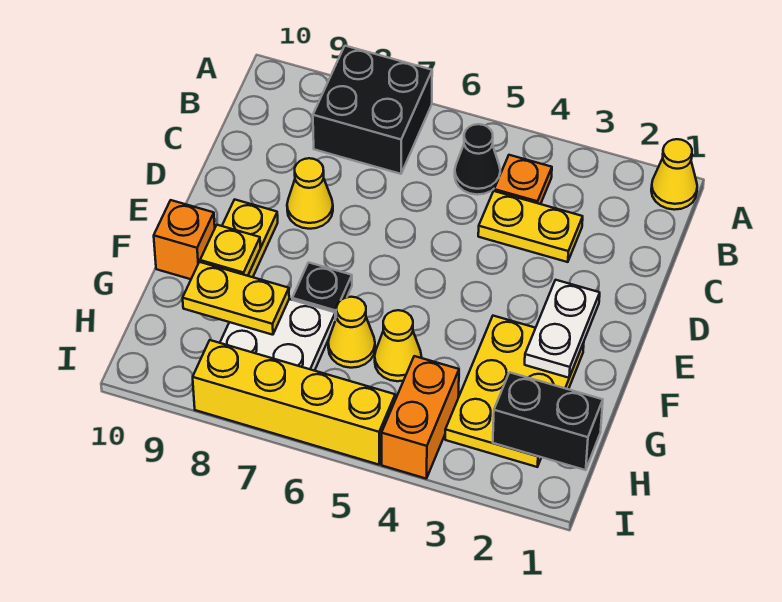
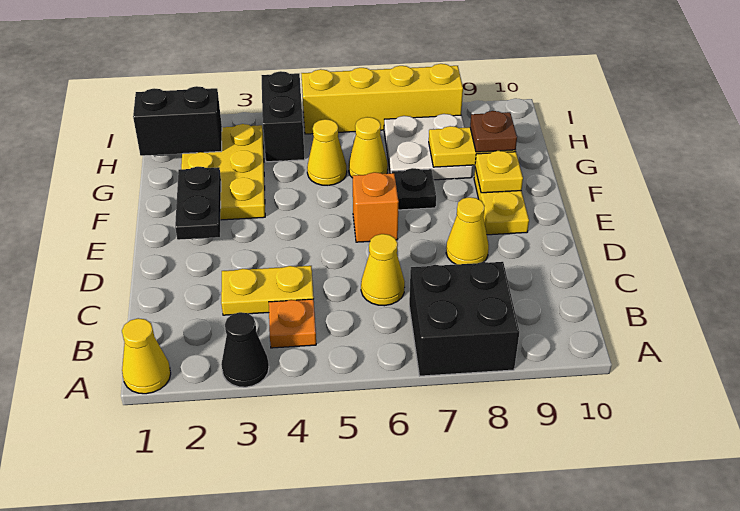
black cone B5 level 1 -> black cone A3 level 1
none -> yellow cone C6 level 1
white plate E2:F2 level 2 -> black plate E2:F2 level 2
orange brick F10 level 1 -> orange brick E6 level 1
none -> brown plate G9 level 3
orange brick H4:I4 level 1 -> black brick H4:I4 level 1

